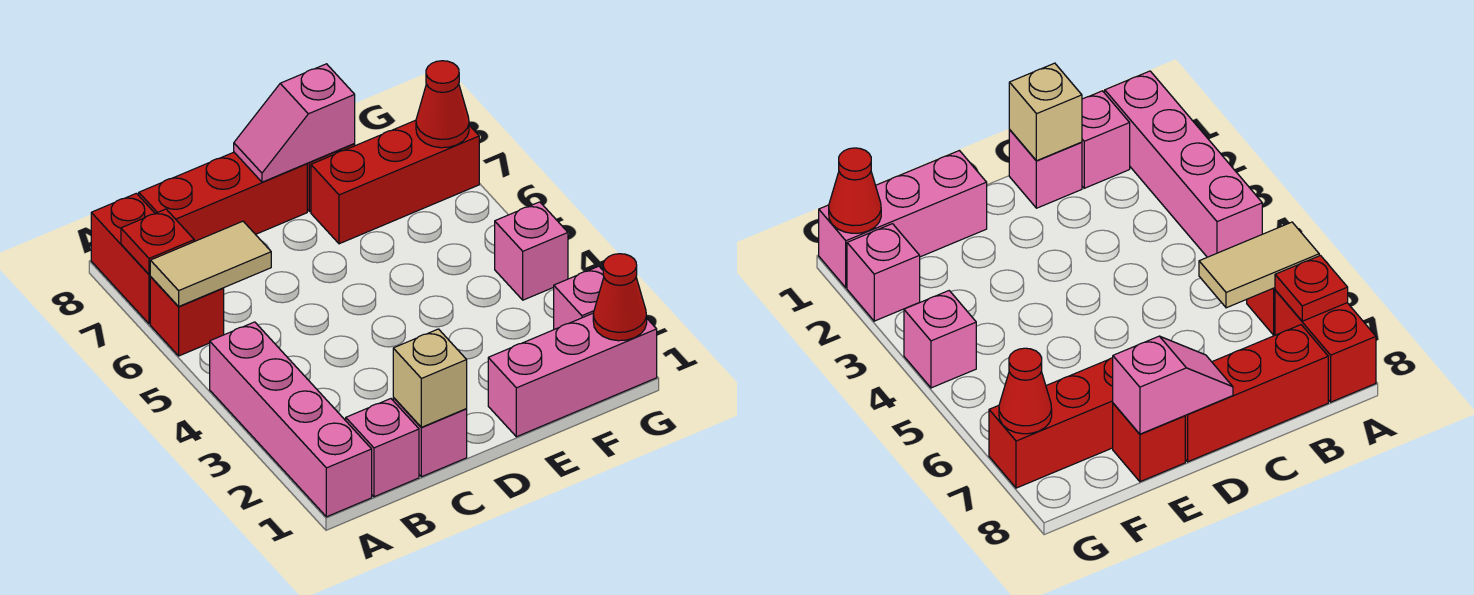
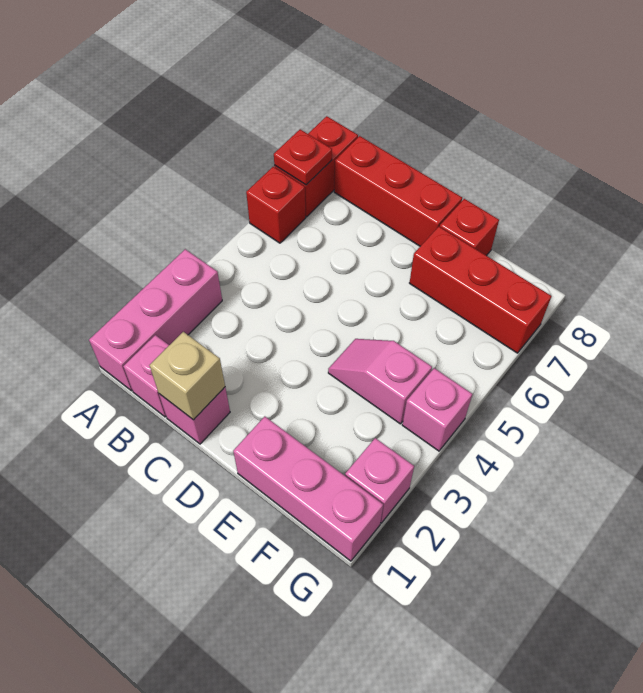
pink brick A1:A4 level 1 -> pink brick A1:A3 level 1
tan tile A6:B6 level 2 -> none
pink slope D8:E8 level 2 top E -> pink slope E4:F4 level 1 top F
red cone G1 level 2 -> none
red cone G7 level 2 -> none

